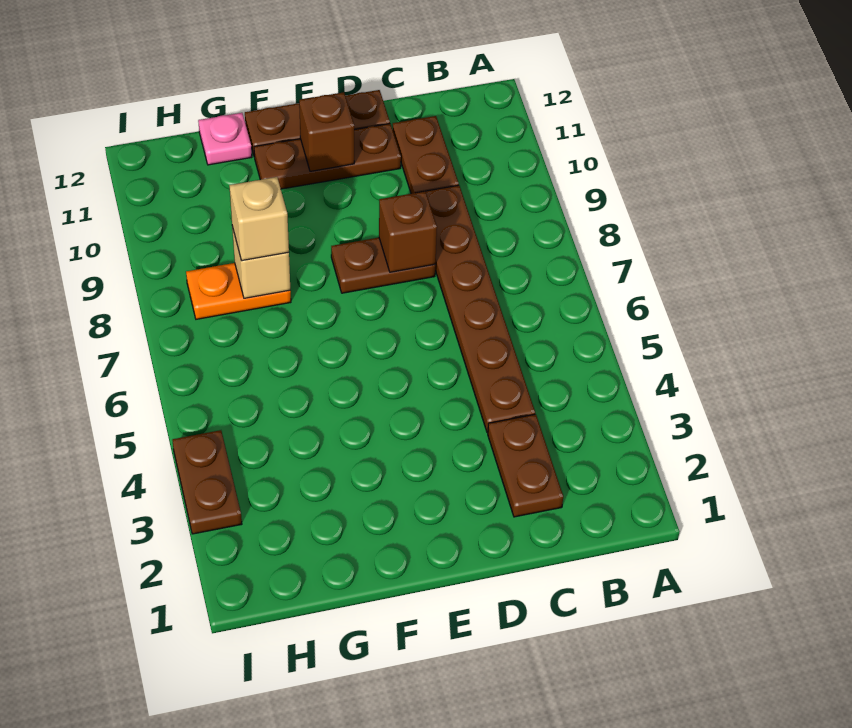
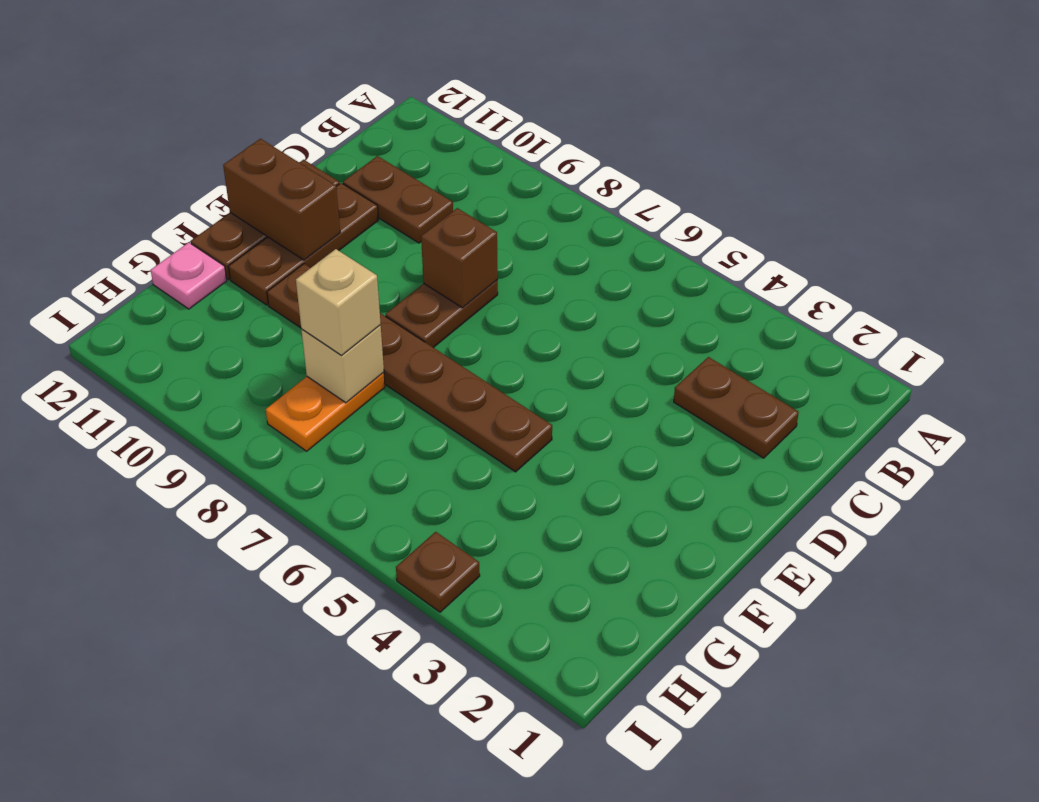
brown plate C4:C9 level 1 -> brown plate F5:F10 level 1
brown brick E11 level 2 -> brown brick E11:E12 level 2
brown plate I3:I4 level 1 -> brown plate I4 level 1

